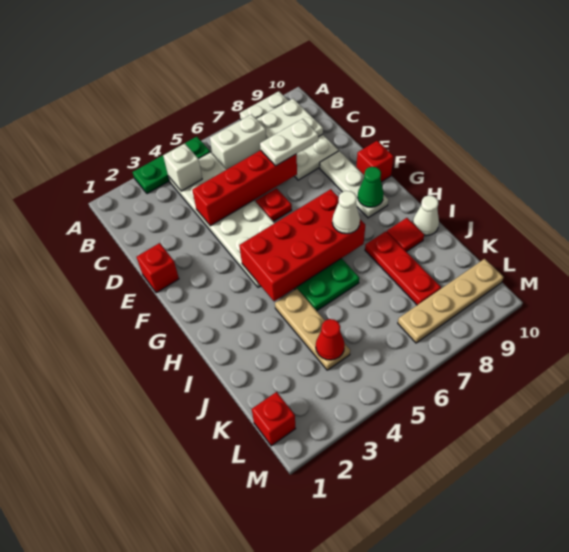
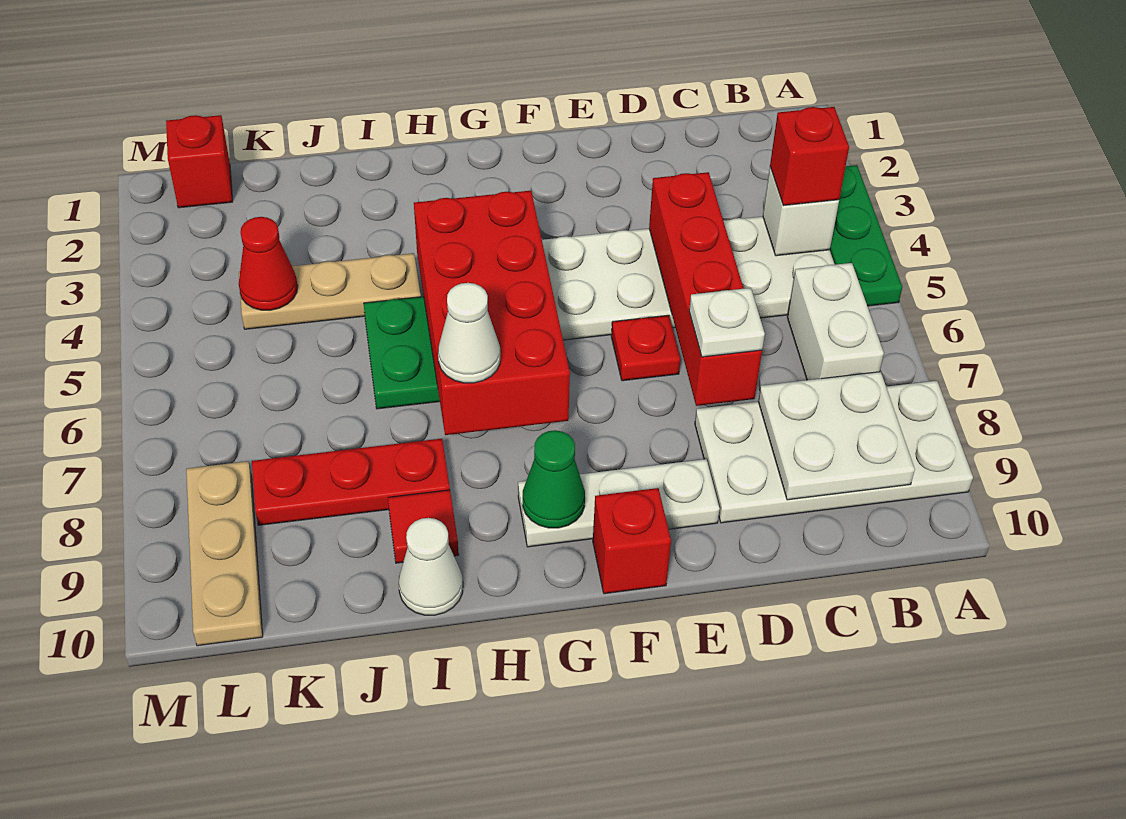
white plate D7:D8 level 3 -> white plate D7 level 3
red brick E1 level 1 -> red brick B4 level 3
tan plate L7:L10 level 1 -> tan plate L8:L10 level 1

